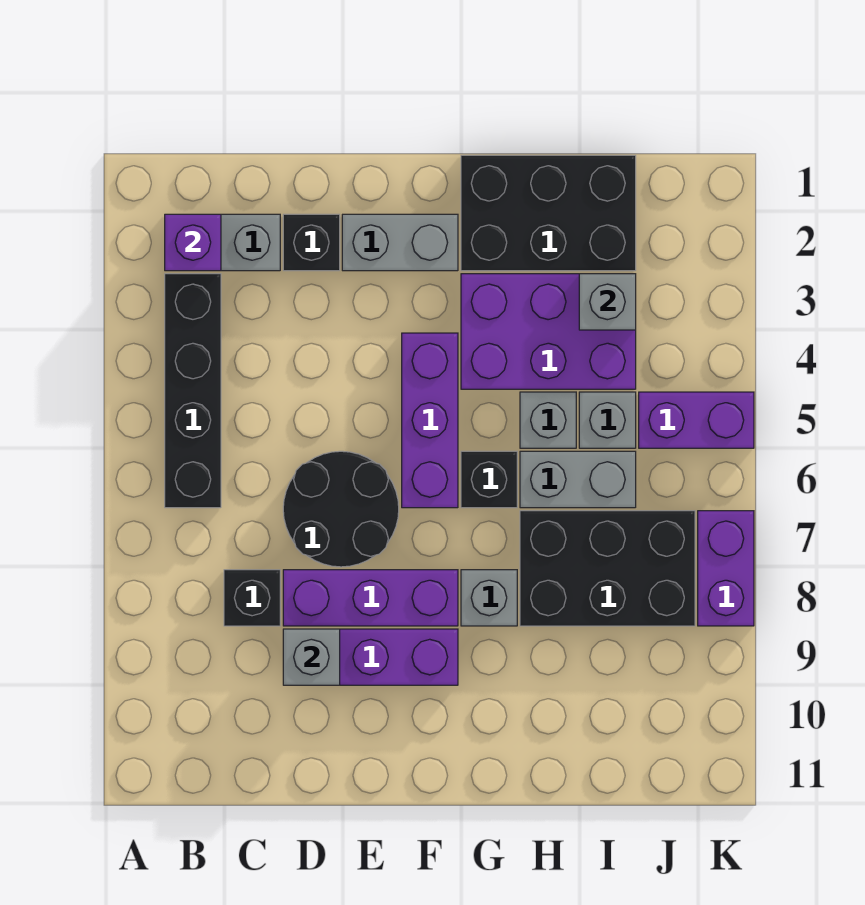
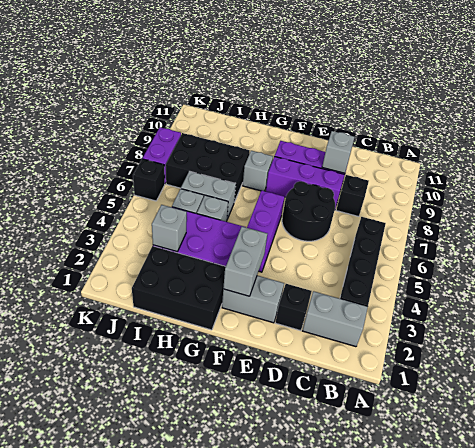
purple brick B2 level 2 -> none
none -> grey brick F2:F3 level 2
black brick G6 level 1 -> black brick K6 level 1
purple brick J5:K5 level 1 -> none

